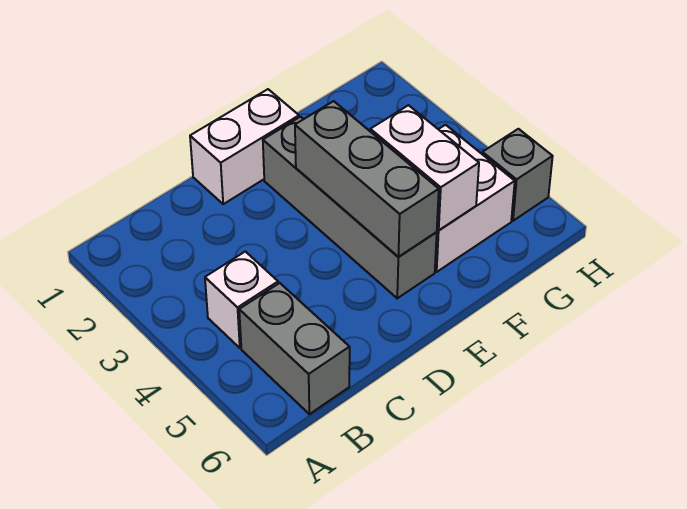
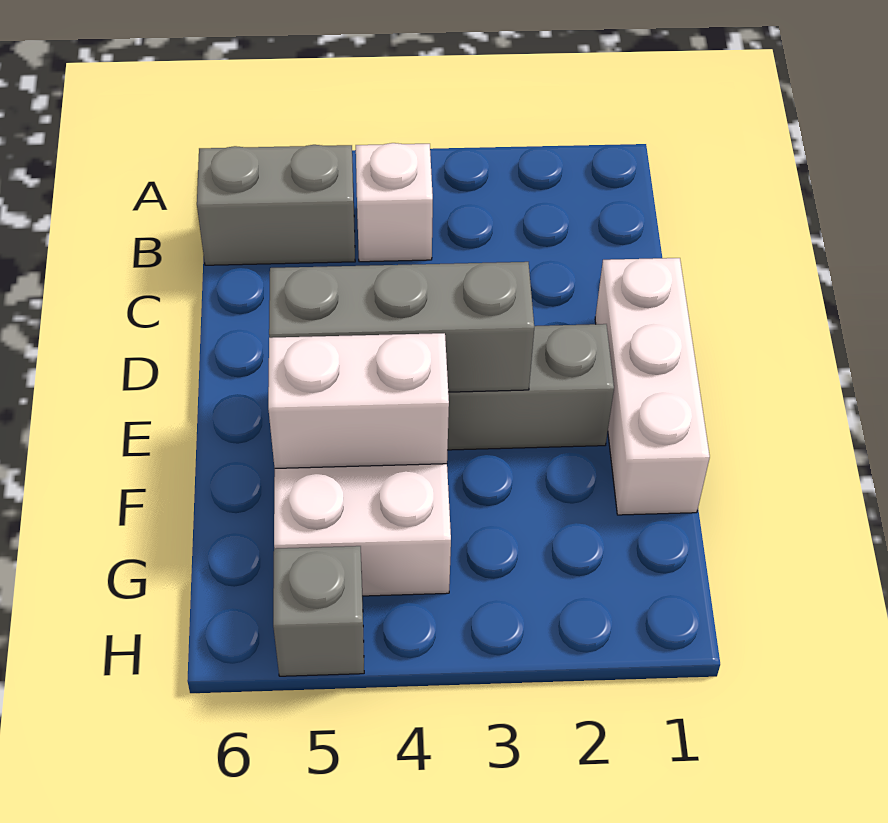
white brick D1:E1 level 1 -> white brick D1:F1 level 1

